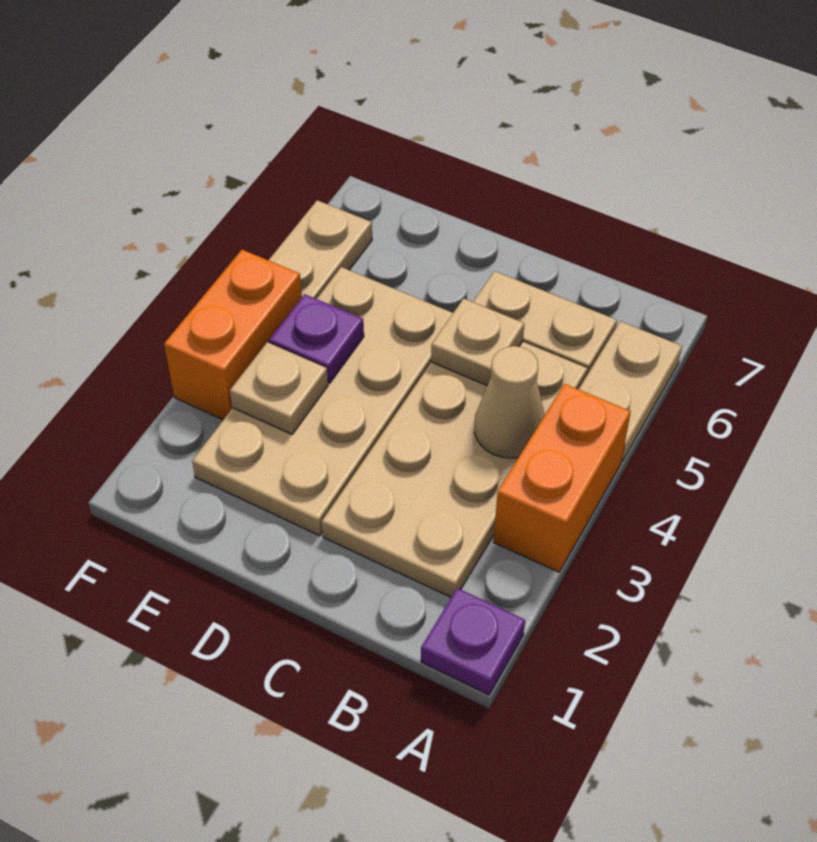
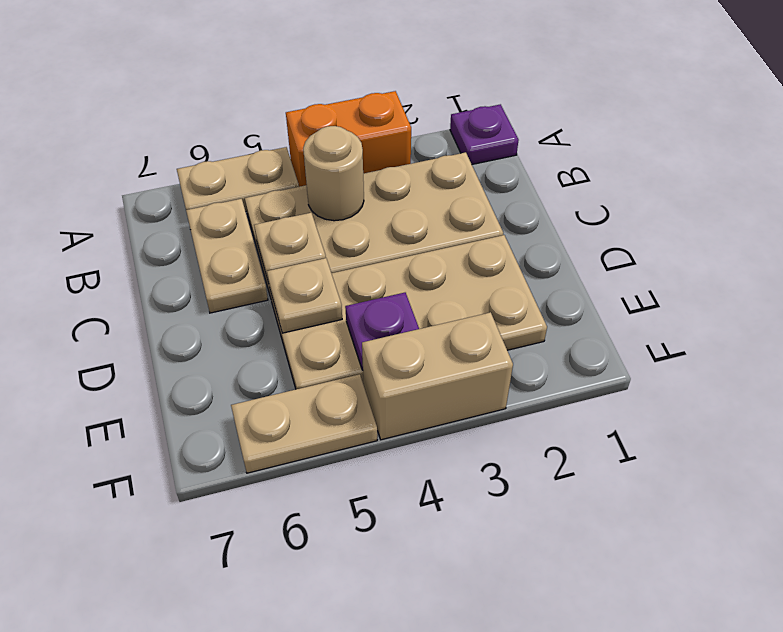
tan cone B4 level 2 -> tan round brick B4 level 2
tan plate E3 level 2 -> tan plate D5 level 2
orange brick F3:F4 level 1 -> tan brick F3:F4 level 1

